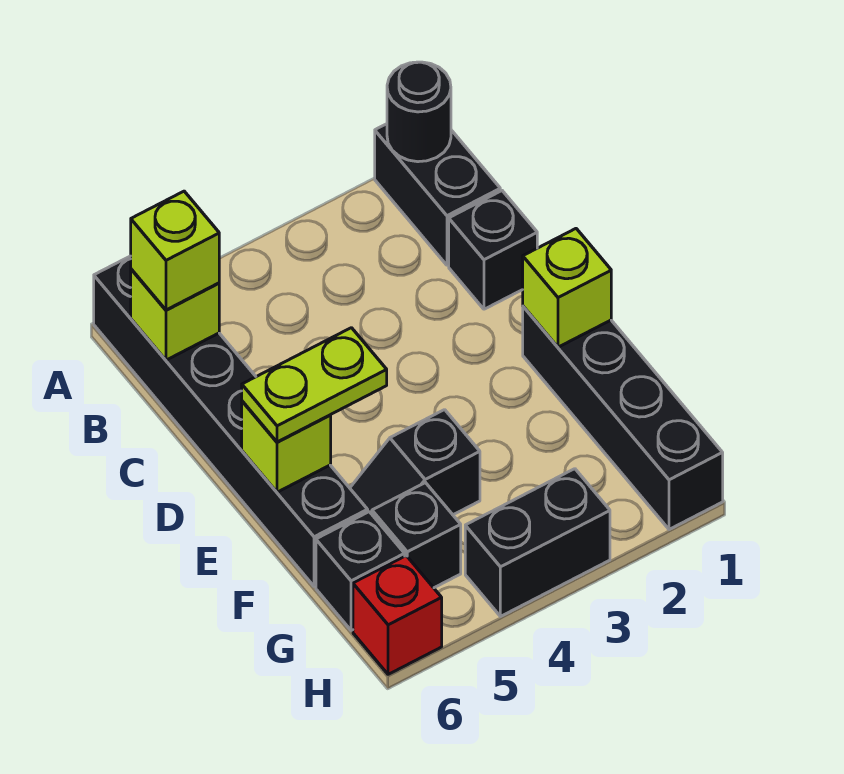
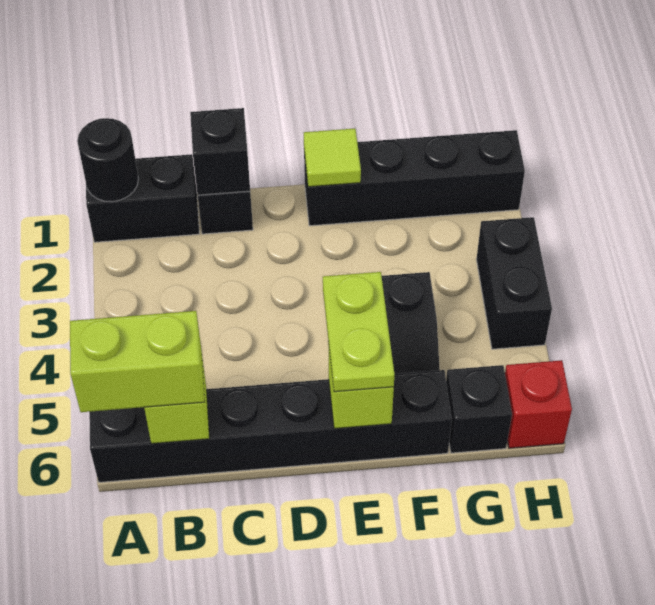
lime brick B6 level 3 -> lime brick A6:B6 level 3
lime brick E1 level 2 -> lime tile E1 level 2
black brick G5 level 1 -> black brick C1 level 2

